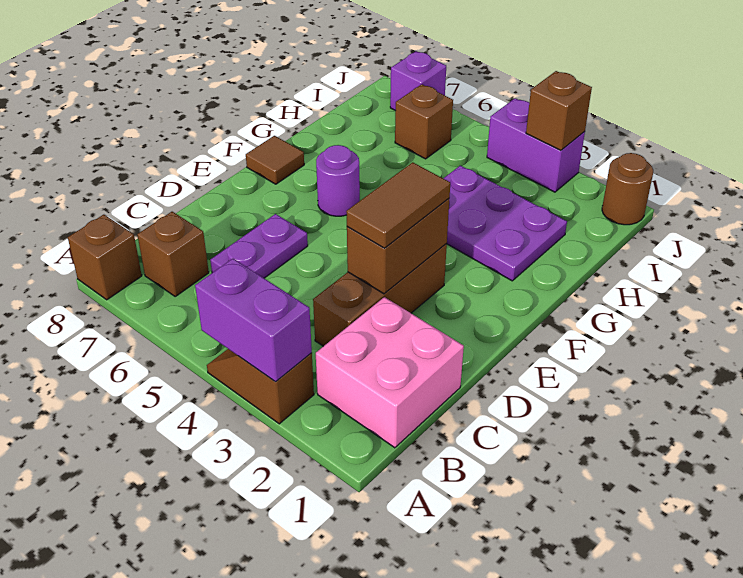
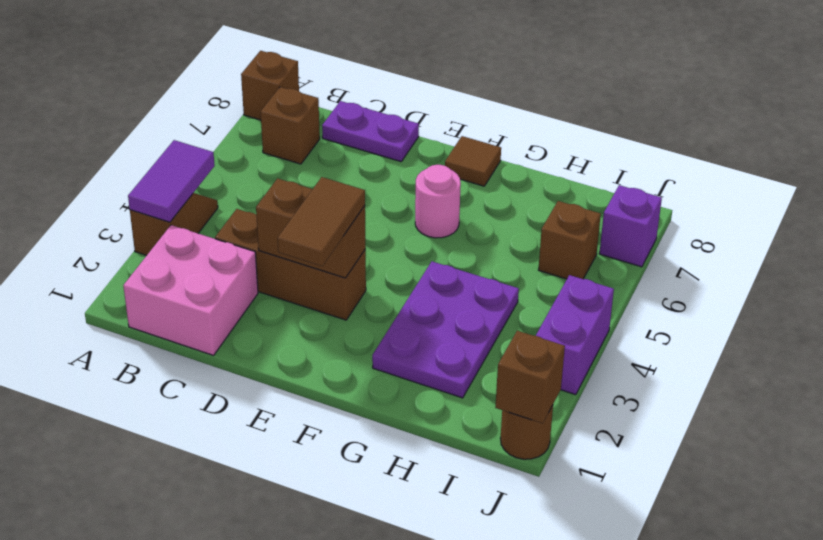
purple brick A3:A4 level 2 -> purple tile A3:A4 level 2
purple plate C6:D6 level 1 -> purple plate C8:D8 level 1
brown tile D3:E3 level 3 -> brown tile E2:E3 level 3
purple round brick F6 level 1 -> pink round brick F6 level 1
brown brick J3 level 2 -> brown brick J1 level 2

